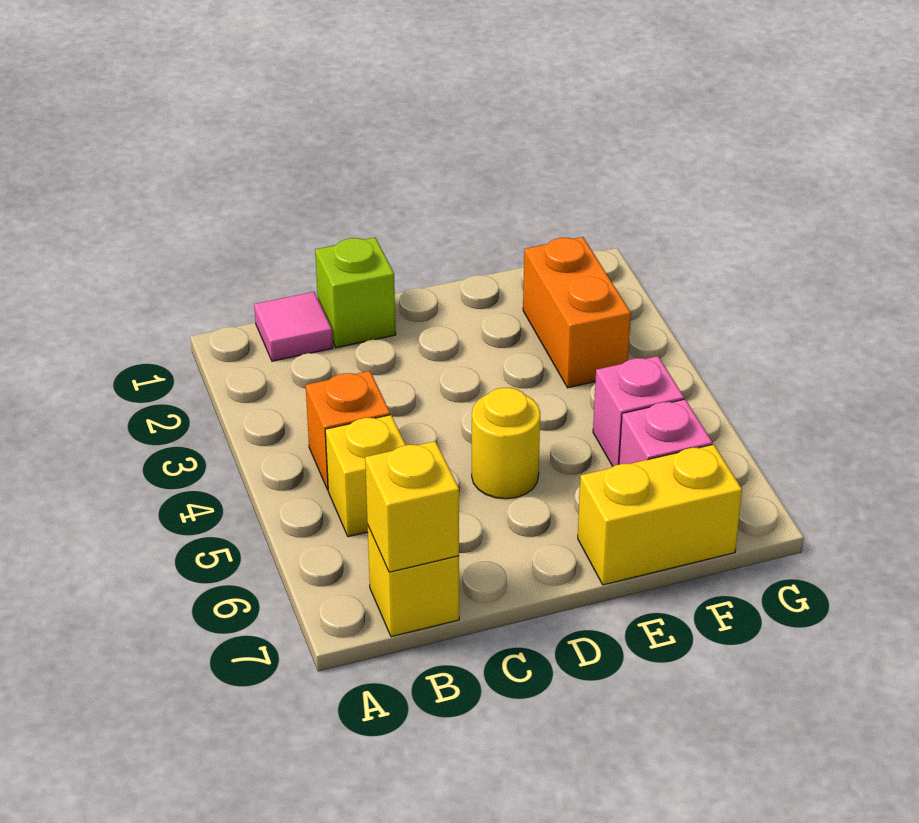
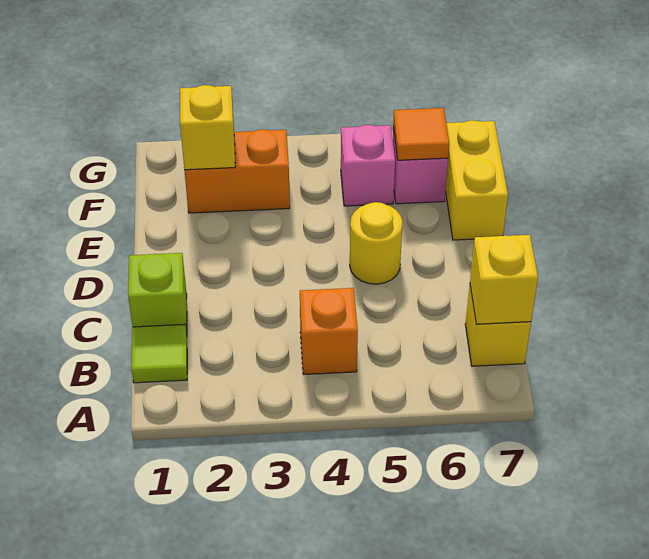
pink tile B1 level 1 -> lime tile B1 level 1
yellow brick B5 level 1 -> yellow brick F2 level 2
none -> orange tile F6 level 2

